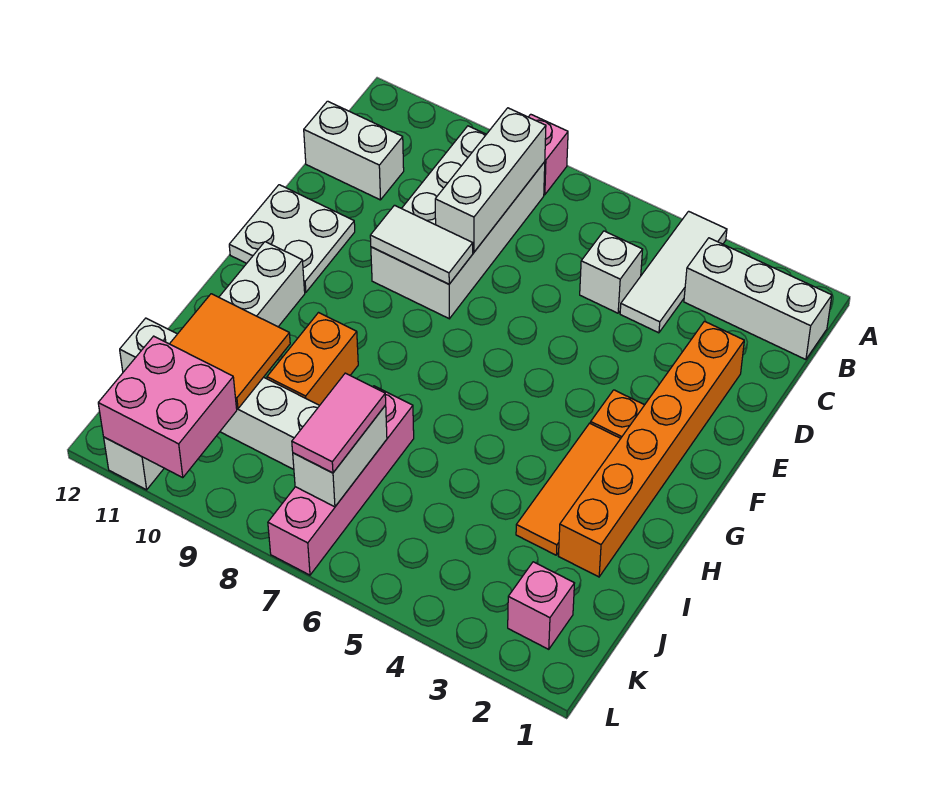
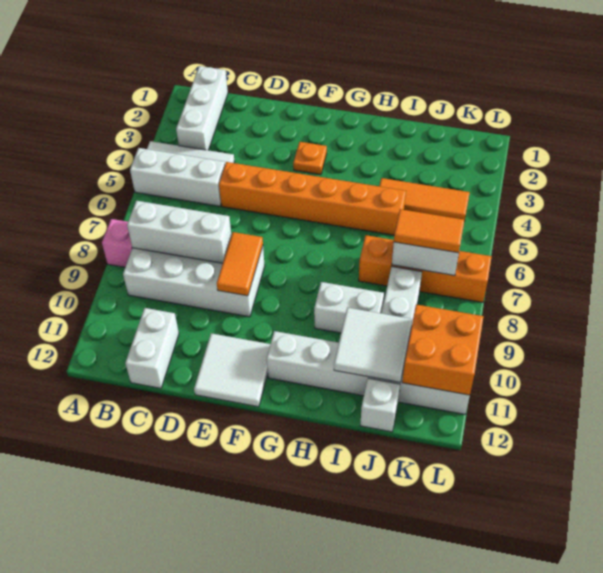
white brick C5 level 1 -> white brick A5:C5 level 1
orange brick D2:I2 level 1 -> orange brick D5:I5 level 1
white tile E8:E9 level 2 -> orange tile E8:E9 level 2
white plate E11:F12 level 1 -> white tile E11:F12 level 1
orange tile G3:I3 level 1 -> orange tile I4:K4 level 1
orange brick H9:I9 level 1 -> white brick H9:I9 level 1
pink brick I7:L7 level 1 -> orange brick I7:L7 level 1
orange tile I10:J11 level 2 -> white tile I10:J11 level 2
pink tile J7:K7 level 3 -> orange tile J7:K7 level 3
pink brick K2 level 1 -> none
pink brick K10:L11 level 2 -> orange brick K10:L11 level 2

